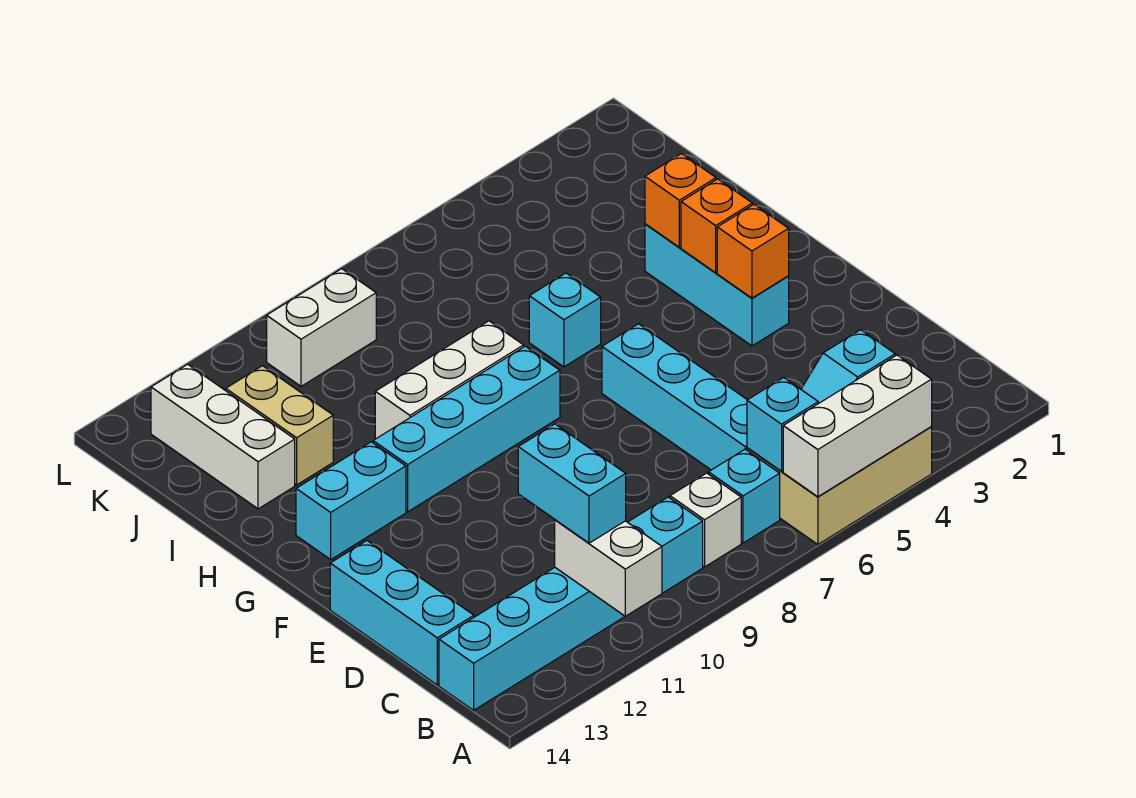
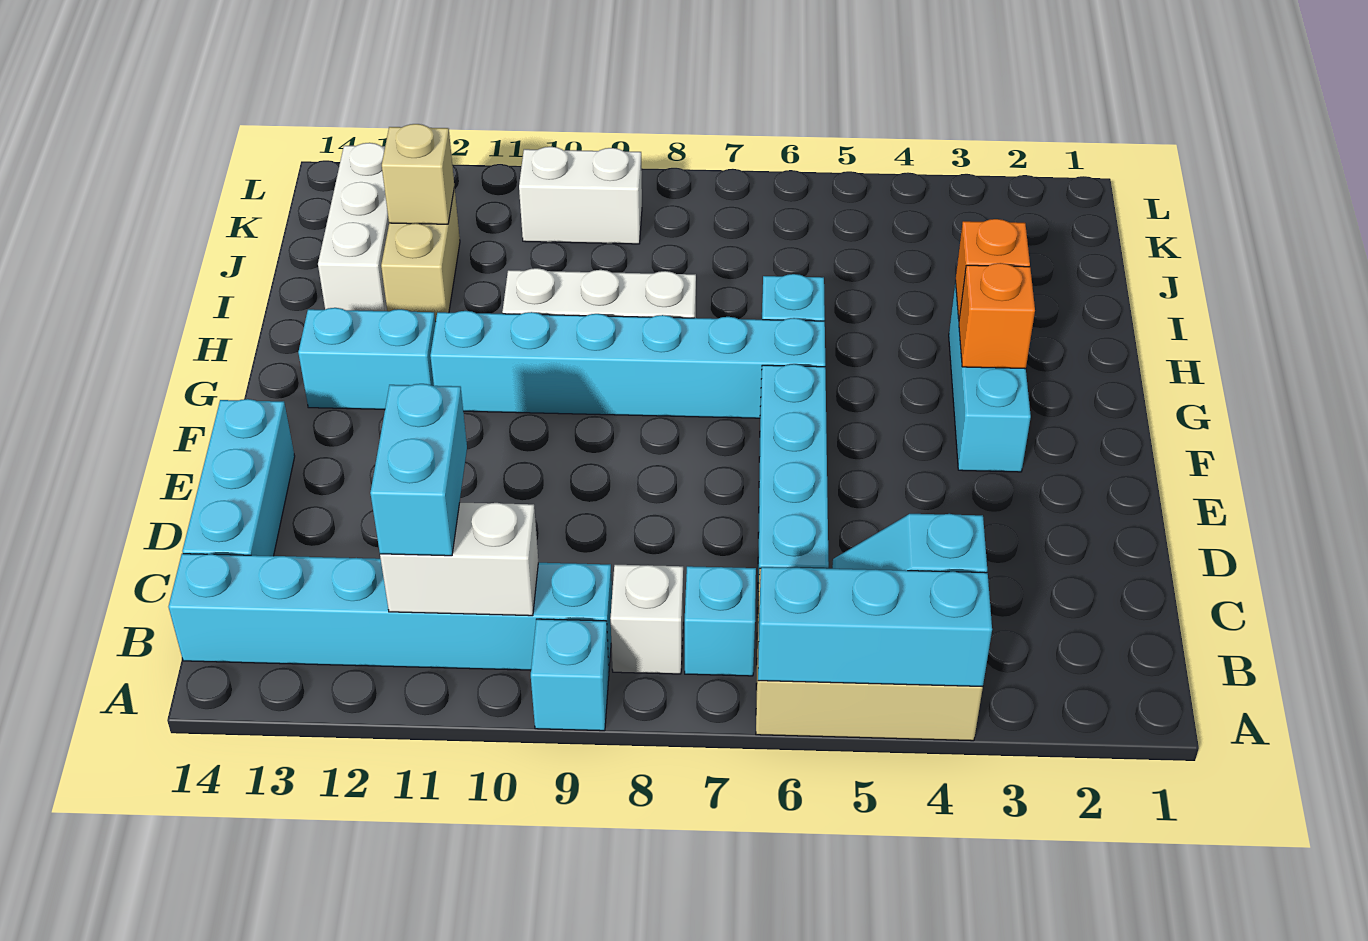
white brick A4:A6 level 2 -> cyan brick A4:A6 level 2
white brick A11:B11 level 2 -> white brick B10:B11 level 2
cyan brick B6 level 2 -> cyan brick A9 level 1
orange brick F3 level 2 -> none
cyan brick G8:G11 level 1 -> cyan brick G6:G11 level 1
none -> tan brick J12 level 2

